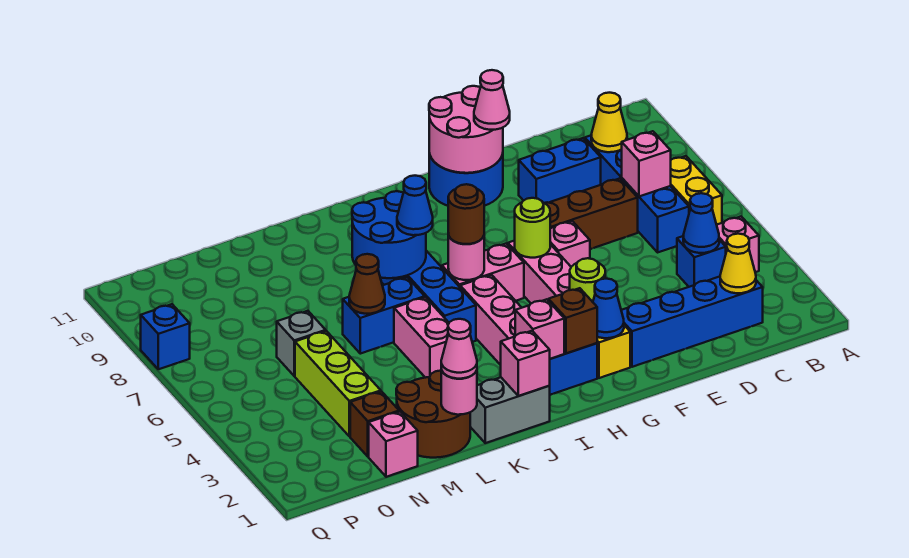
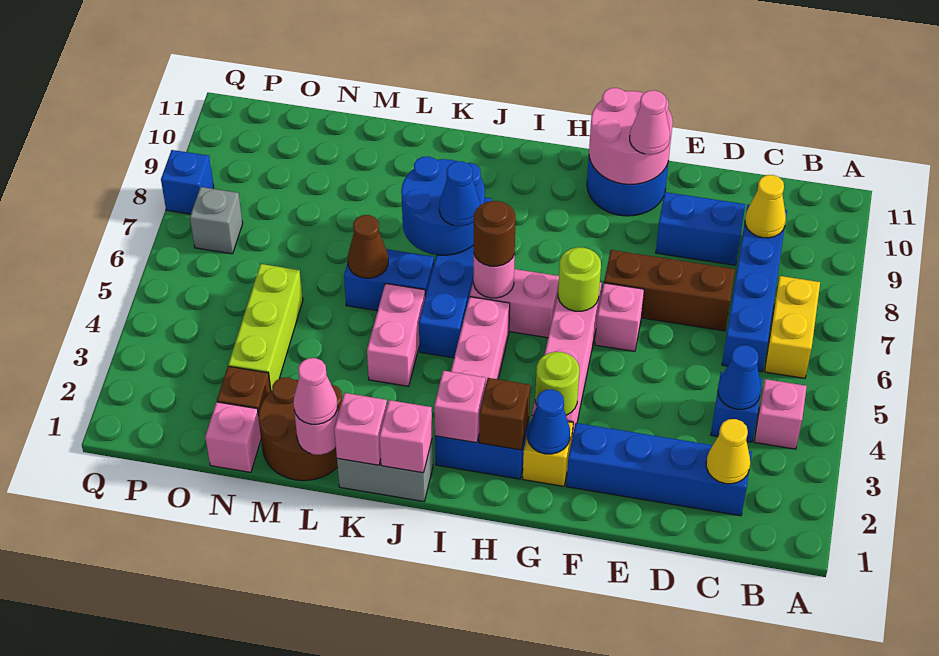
pink brick C7 level 2 -> pink brick K1 level 2
grey brick N6 level 1 -> grey brick P7 level 1

